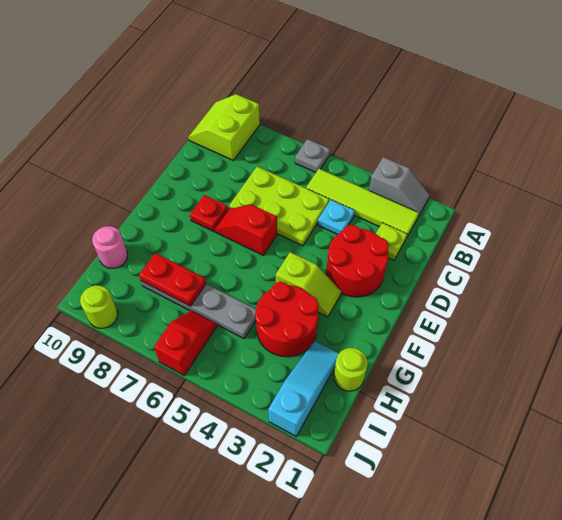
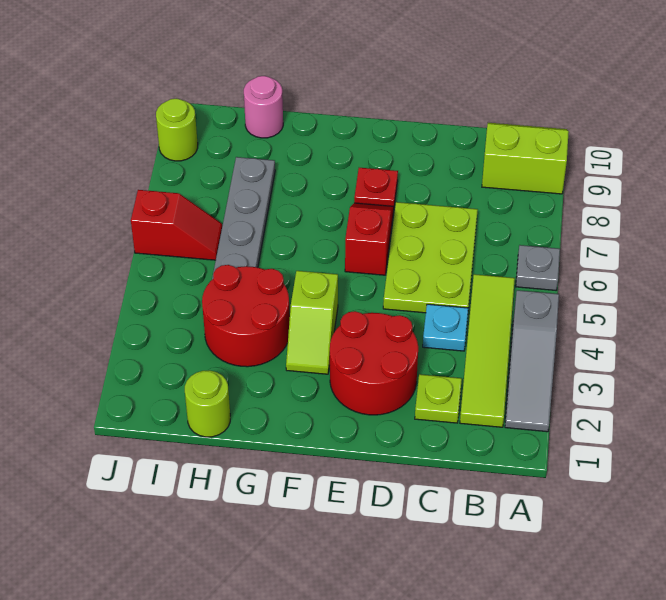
grey slope A2:A3 level 1 top 3 -> grey slope A2:A4 level 1 top 4
cyan slope H2:J2 level 1 top J -> none
red plate H7:H8 level 2 -> none

